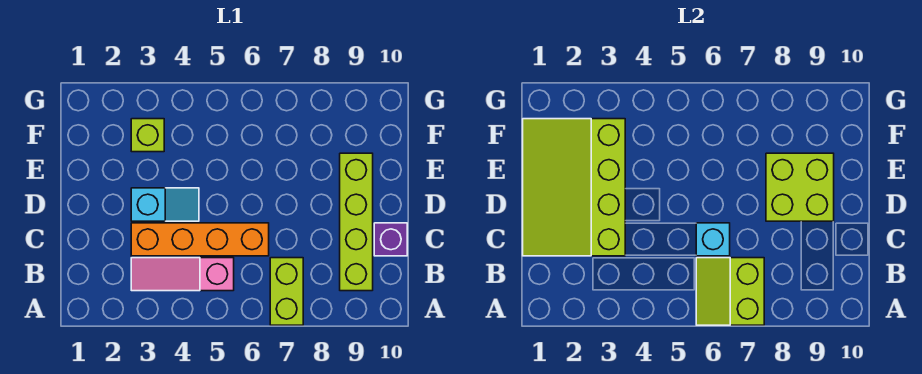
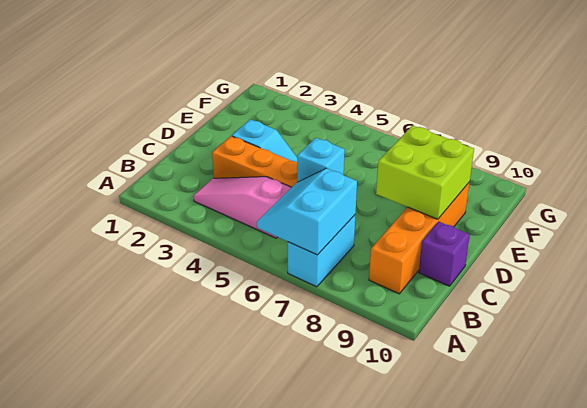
lime slope A6:B7 level 2 top 7 -> cyan slope A6:B7 level 2 top 7
lime brick A7:B7 level 1 -> cyan brick A7:B7 level 1
lime brick B9:E9 level 1 -> orange brick B9:E9 level 1
lime slope C1:F3 level 2 top 3 -> none
lime brick F3 level 1 -> none

